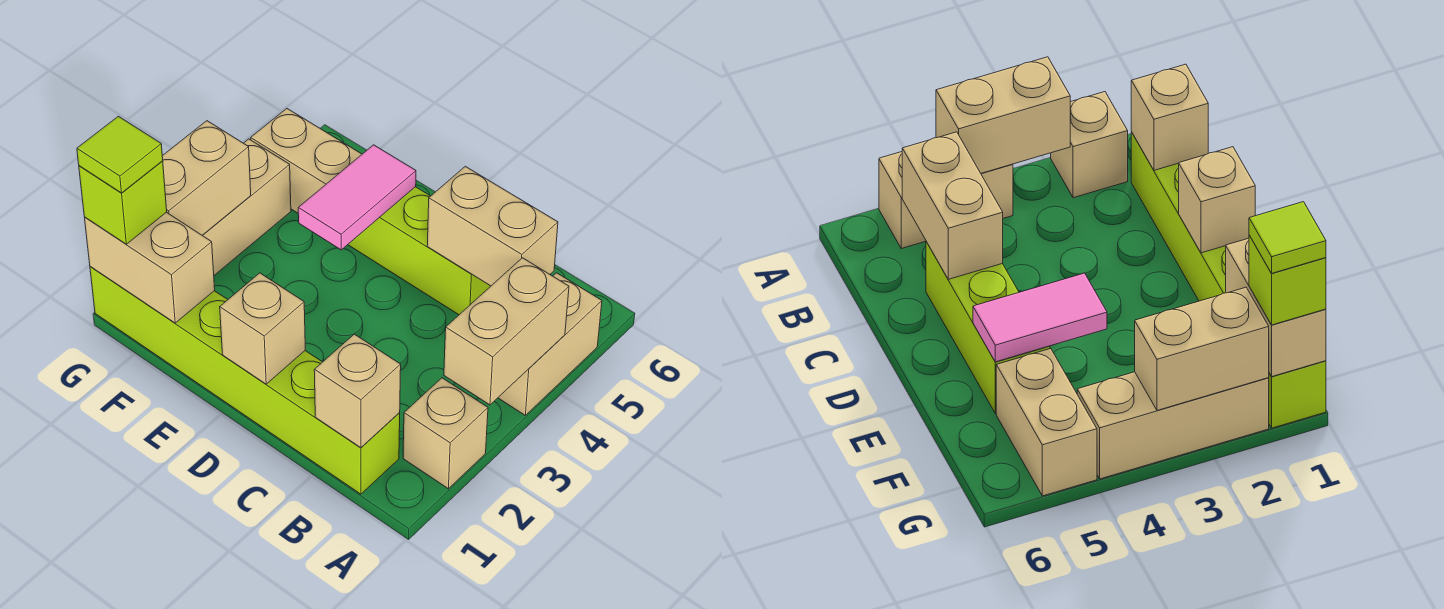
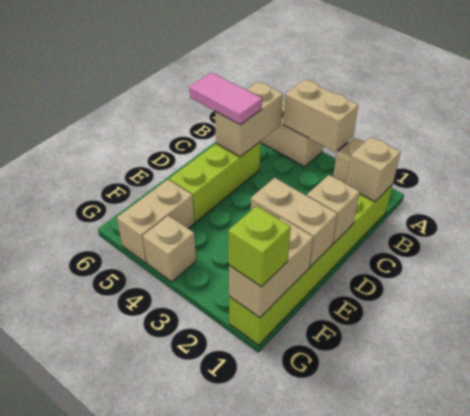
pink tile E4:E5 level 2 -> pink tile C5:C6 level 3
lime tile G1 level 4 -> none
tan brick G2:G4 level 1 -> tan brick G4 level 1
tan brick G2:G3 level 2 -> tan brick E1:E2 level 2

